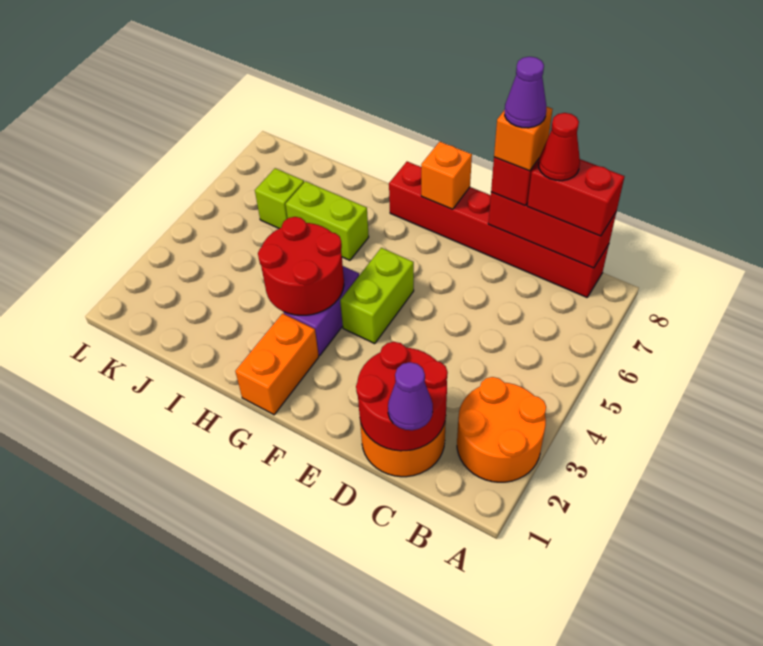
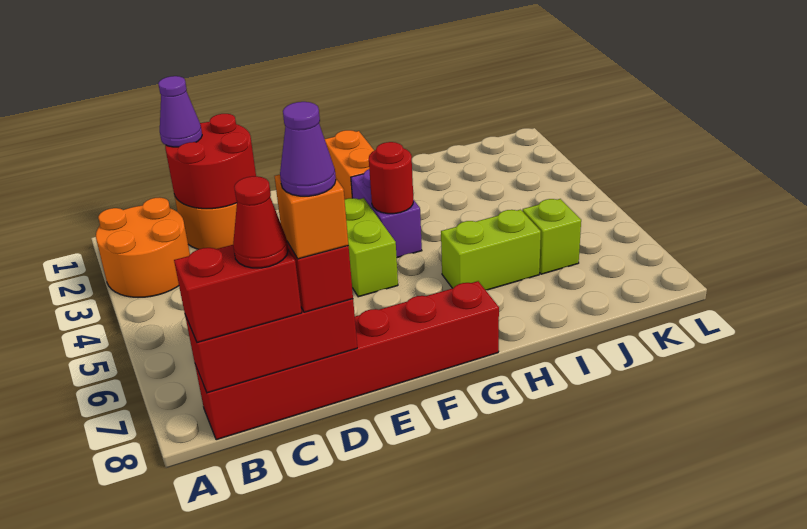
orange brick F8 level 2 -> none
red round brick G3:H4 level 2 -> red round brick G4 level 2

